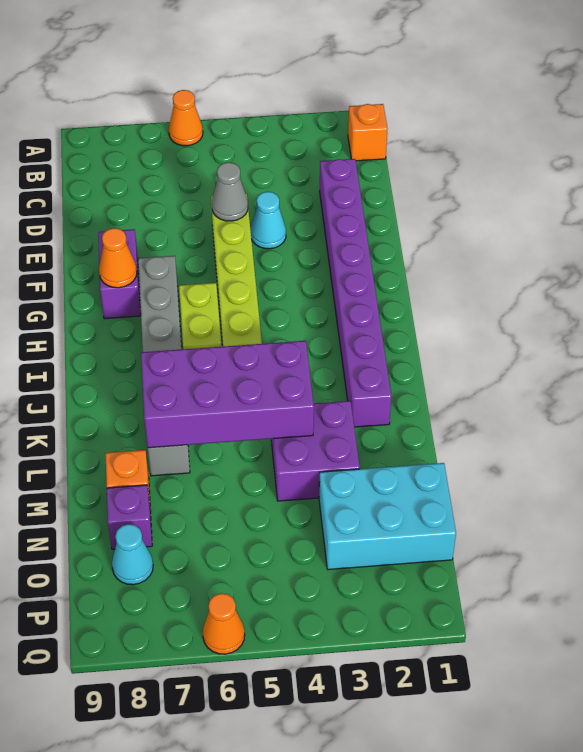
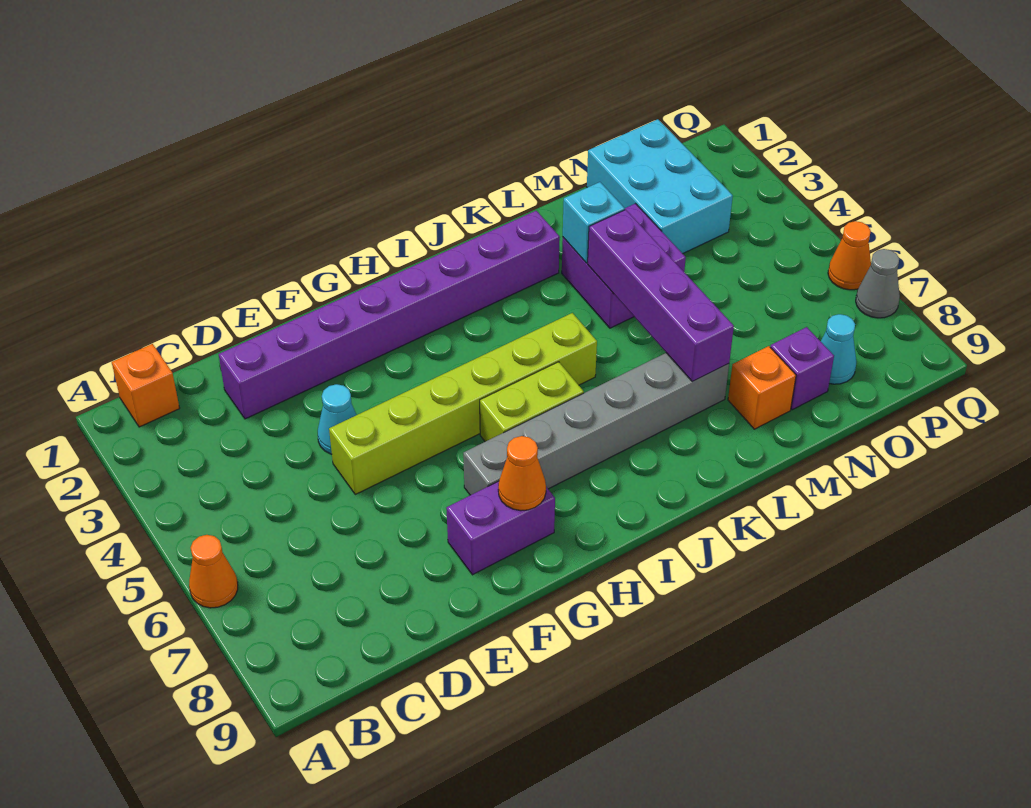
grey cone E5 level 2 -> grey cone Q7 level 1
purple brick K4:L7 level 2 -> purple brick L4:L7 level 2
none -> cyan brick L3 level 2

